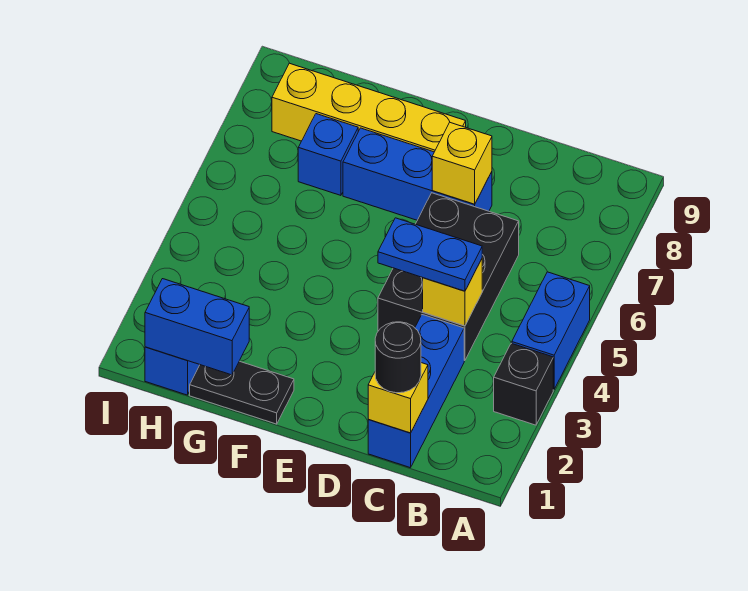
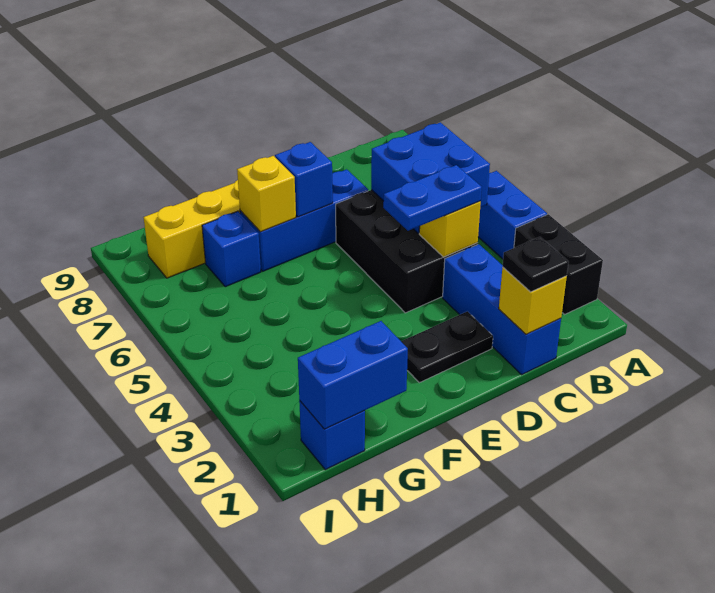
black brick A3 level 1 -> black brick A2:A3 level 1
none -> blue brick B5:C6 level 2
black round brick C1 level 3 -> black plate C1 level 3
yellow brick D7 level 2 -> yellow brick F7 level 2
none -> blue brick E7 level 2
black plate F1:G1 level 1 -> black plate D2:E2 level 1

